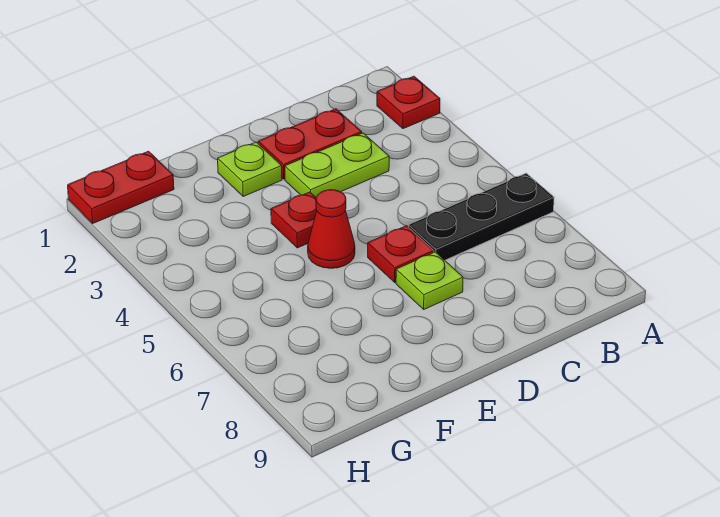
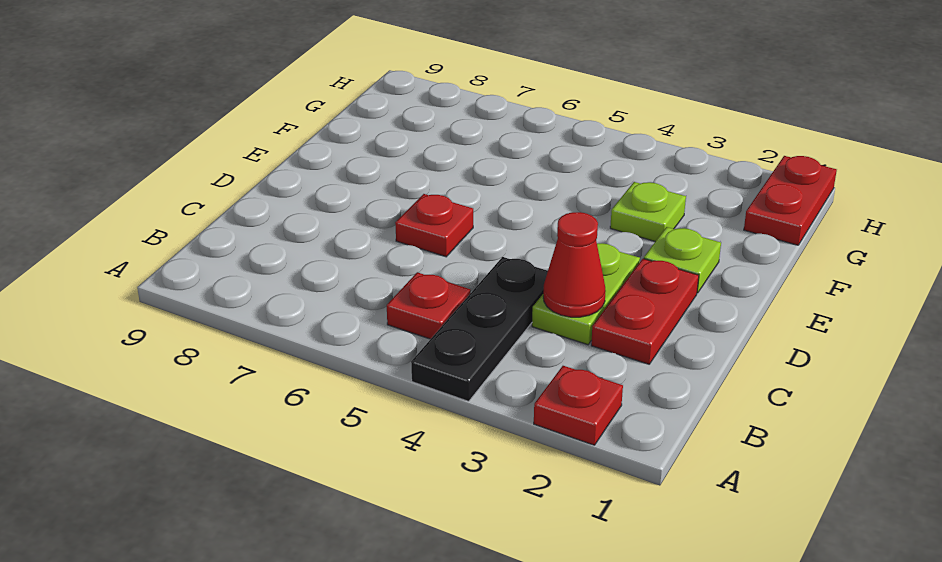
black plate A6:C6 level 1 -> black plate A4:C4 level 1
lime plate D7 level 1 -> lime plate F3 level 1
red plate E4 level 1 -> red plate B5 level 1
red cone E5 level 1 -> red cone C3 level 2

